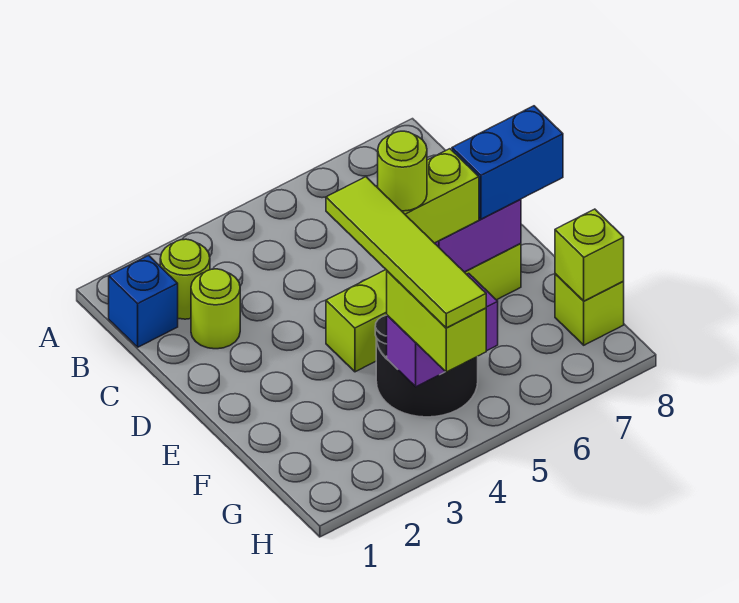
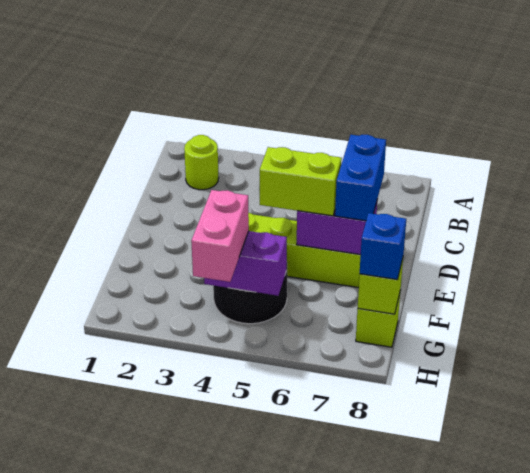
blue brick B1 level 1 -> blue brick G8 level 3
lime round brick C2 level 1 -> none
lime tile E4:H4 level 4 -> none
lime round brick E5 level 4 -> none
blue brick E7:E8 level 3 -> blue brick D7:E7 level 3
lime brick G4:H4 level 3 -> pink brick G4:H4 level 3

